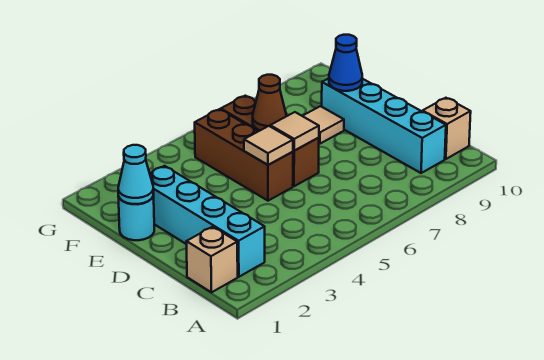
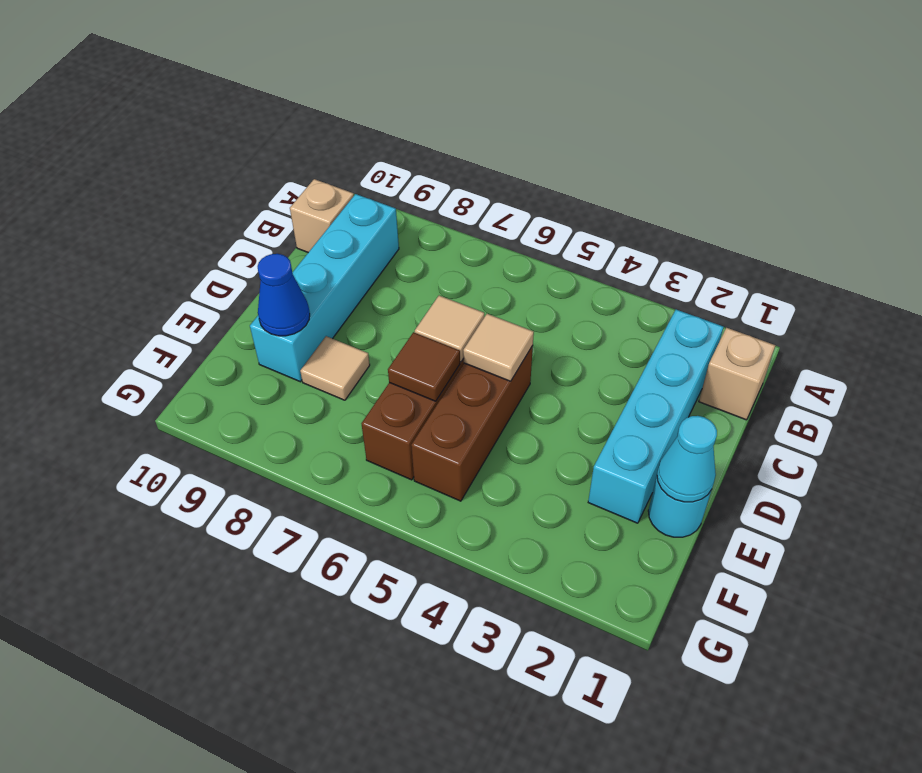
brown cone E6 level 2 -> brown tile E6 level 2

